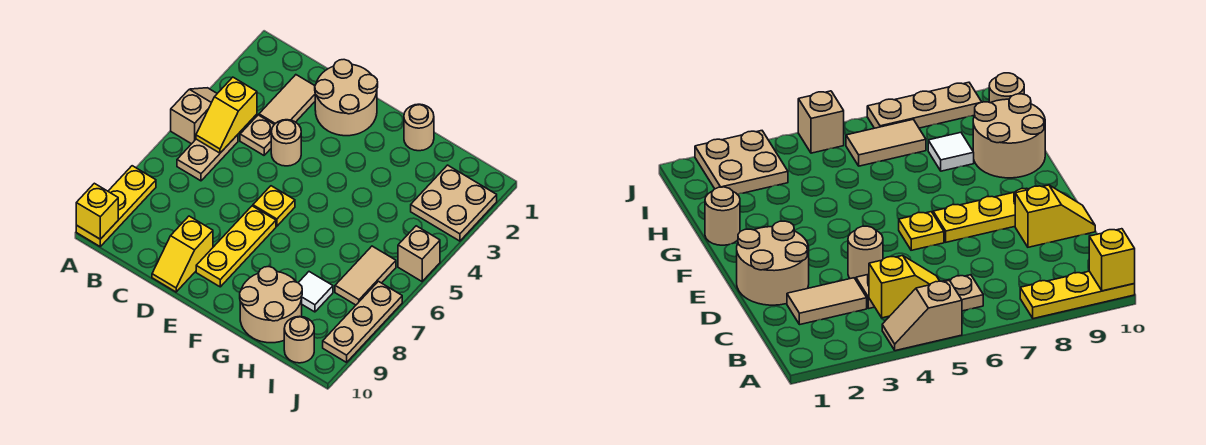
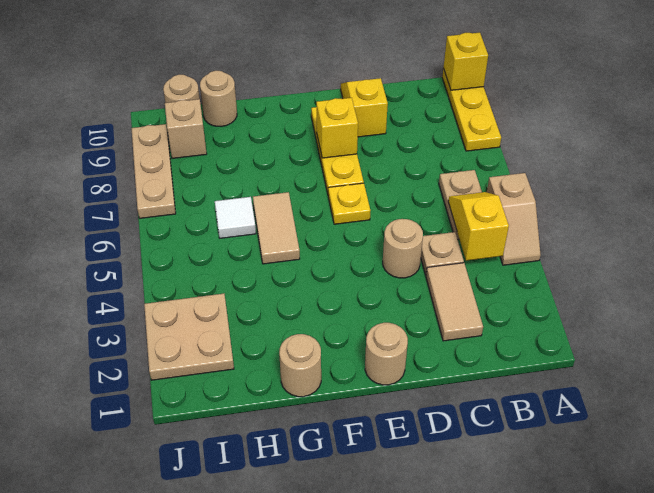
tan round brick D1:E2 level 1 -> tan round brick E1 level 1
none -> yellow brick E8 level 2
tan round brick G9:H10 level 1 -> tan round brick H10 level 1
white tile H8 level 1 -> white tile H6 level 1
tan tile I6:I7 level 1 -> tan tile G5:G6 level 1
tan brick J5 level 1 -> tan brick I9 level 1

